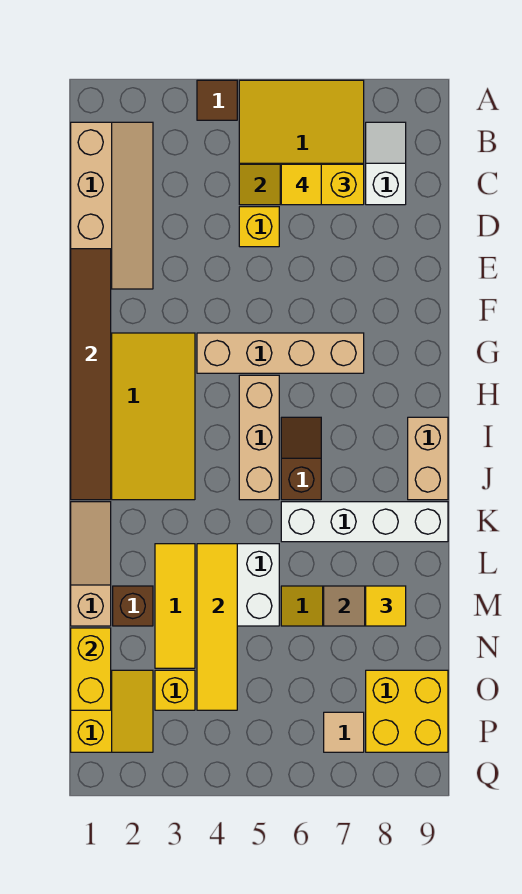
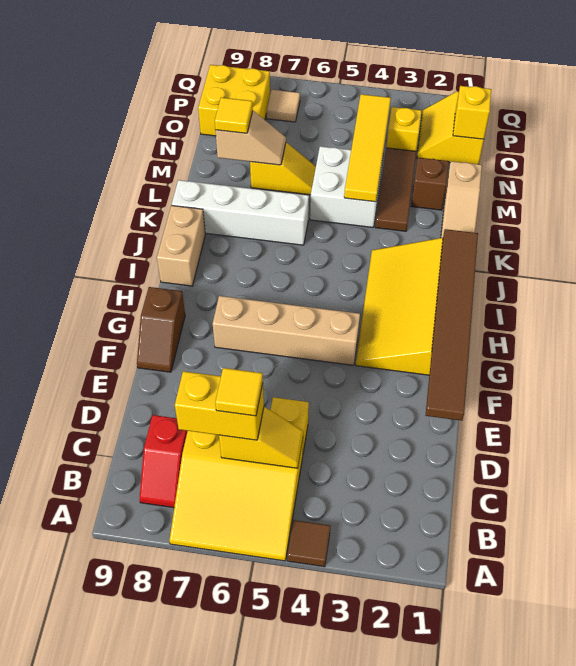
tan slope B1:E2 level 1 top 1 -> none
white slope B8:C8 level 1 top C -> red slope B8:C8 level 1 top C
tan brick H5:J5 level 1 -> none
brown slope I6:J6 level 1 top J -> brown slope F9:G9 level 1 top G
yellow tile L3:N3 level 1 -> brown tile L3:N3 level 1
yellow brick N1:O1 level 2 -> yellow brick O1 level 2

